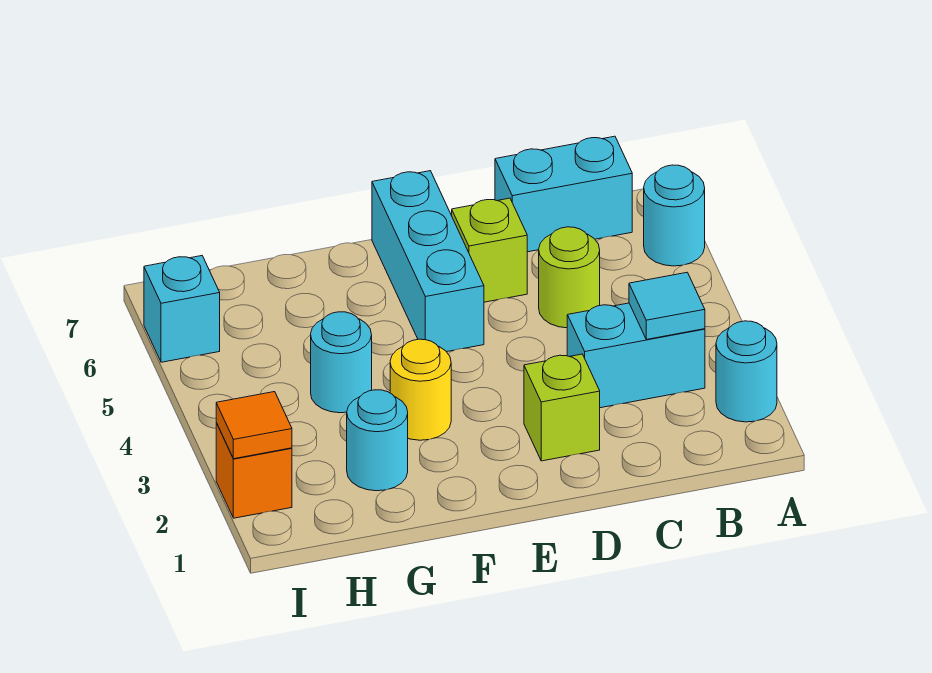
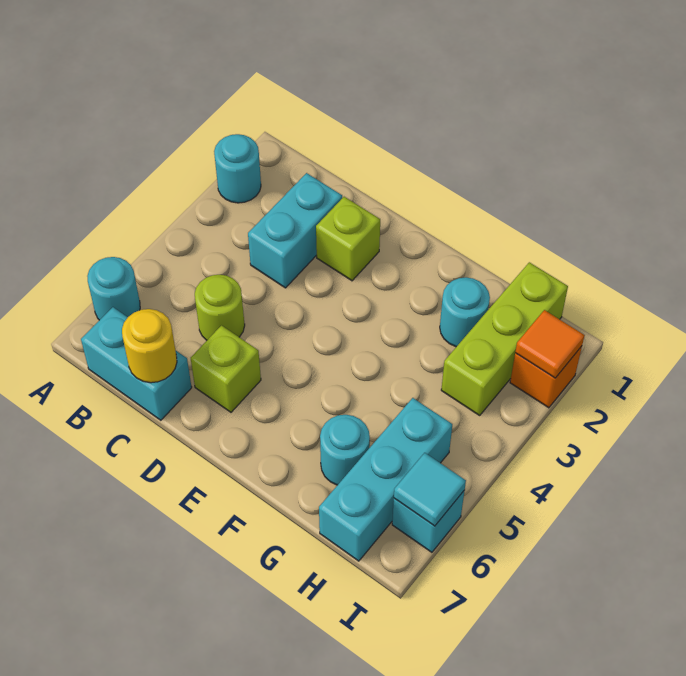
cyan brick B3:C3 level 1 -> cyan brick C2:C3 level 1
cyan tile B3 level 2 -> cyan tile I6 level 2
cyan brick E5:E7 level 1 -> cyan brick H5:H7 level 1
yellow round brick F3 level 1 -> yellow round brick C7 level 2
cyan round brick G4 level 1 -> cyan round brick G6 level 1
none -> lime brick H1:H3 level 1

